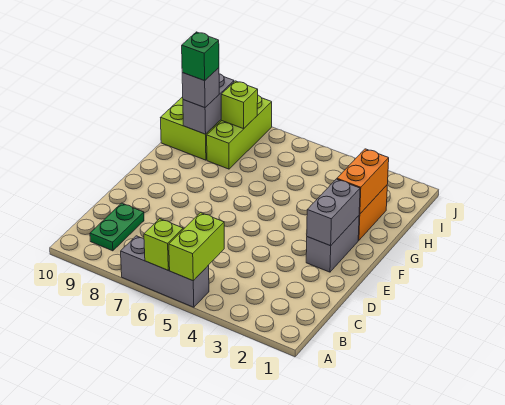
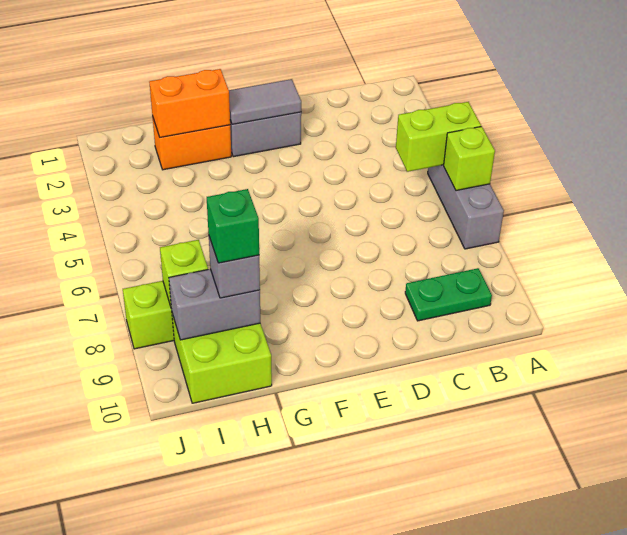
grey brick E2:F2 level 2 -> grey tile E2:F2 level 2

